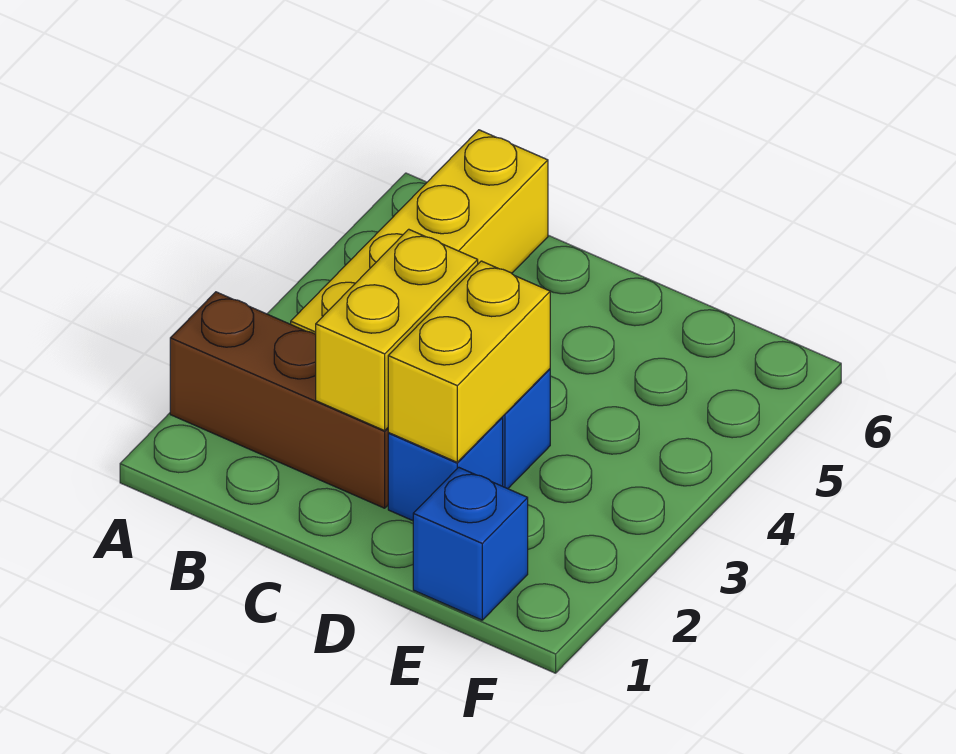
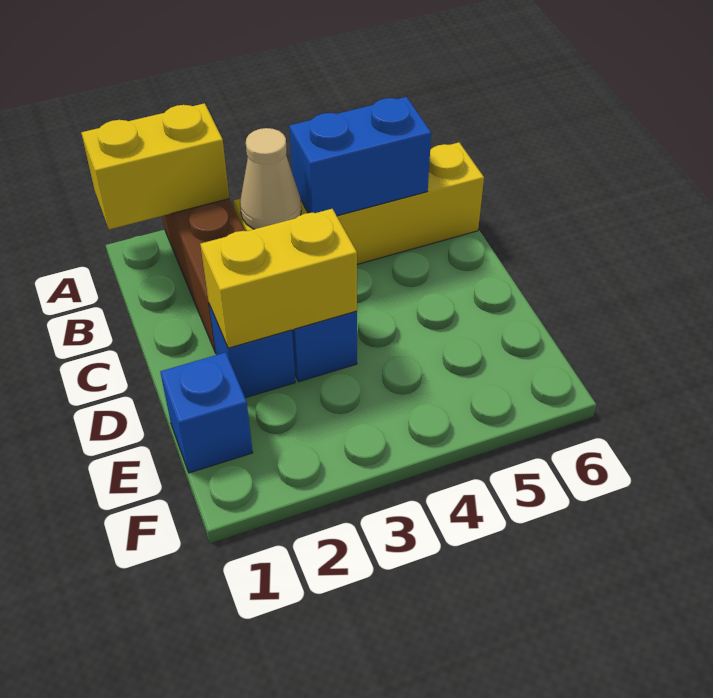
none -> tan cone B3 level 2
none -> blue brick B4:B5 level 2
yellow brick C2:C3 level 2 -> yellow brick A1:A2 level 2

